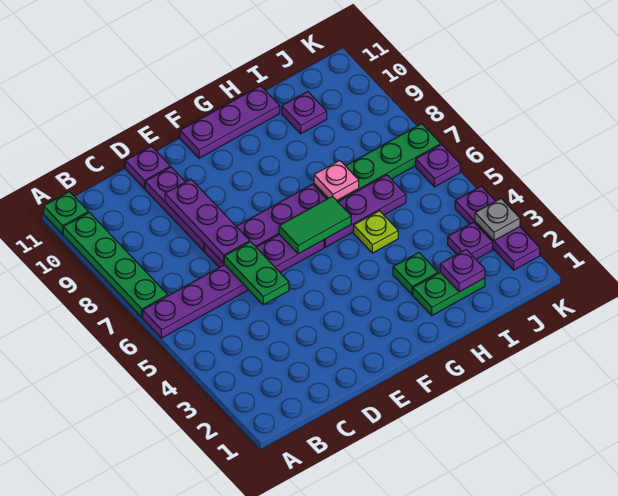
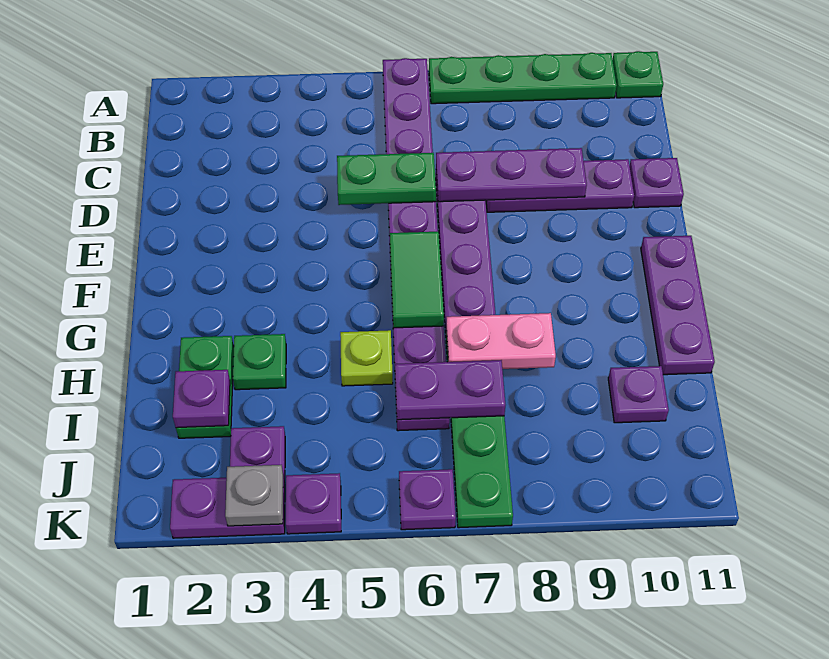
pink plate H7 level 2 -> pink plate H7:H8 level 2
none -> purple plate I6:I7 level 2

